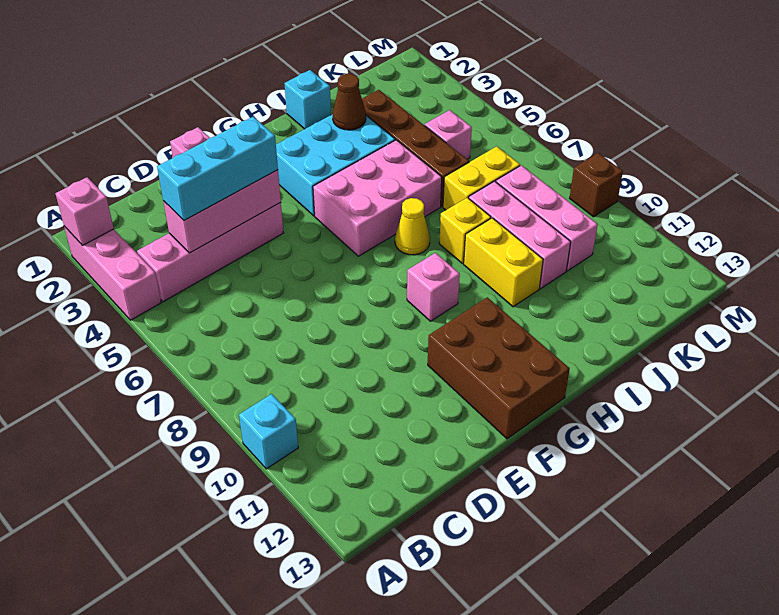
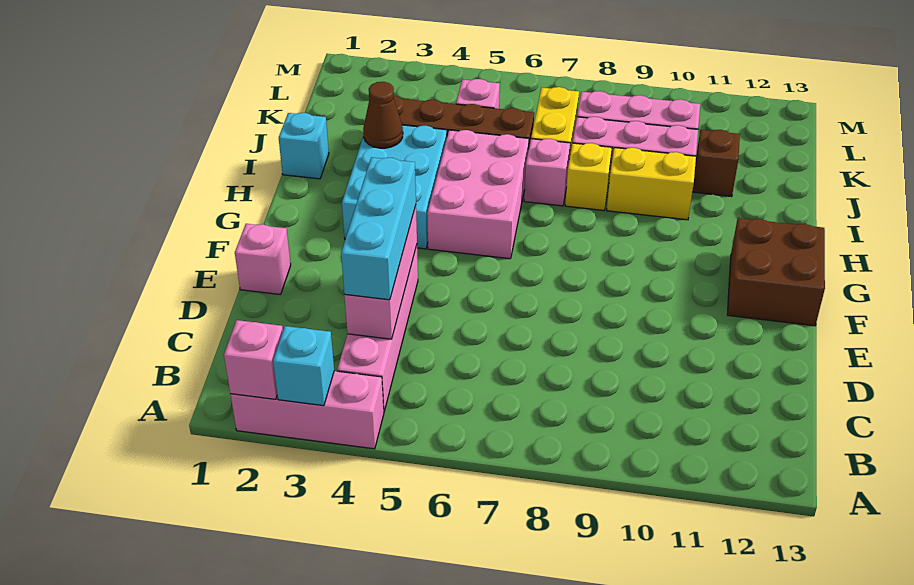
cyan brick A10 level 1 -> cyan brick A3 level 2
brown brick F11:G13 level 1 -> brown brick F12:G13 level 1
pink brick G9 level 1 -> pink brick I7 level 1
yellow cone H7 level 1 -> none
brown brick M9 level 1 -> brown brick J11 level 1

